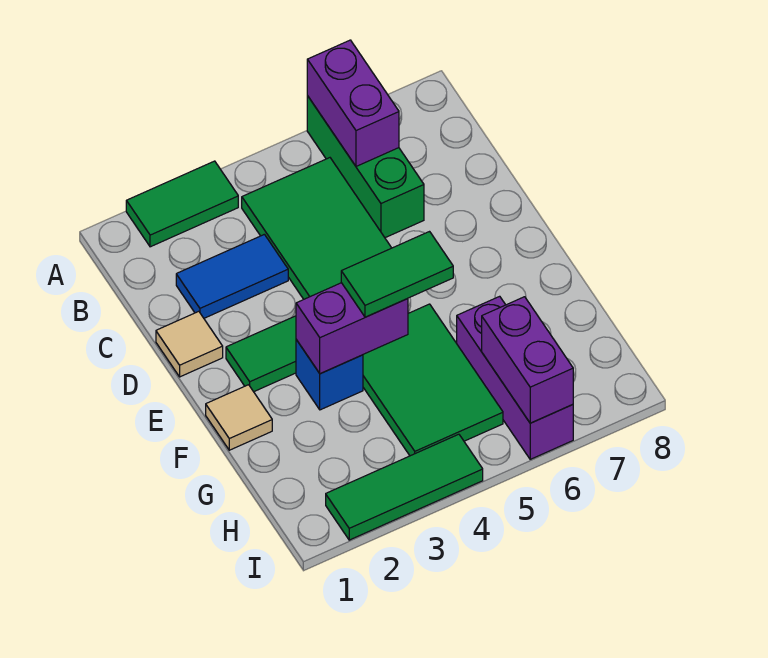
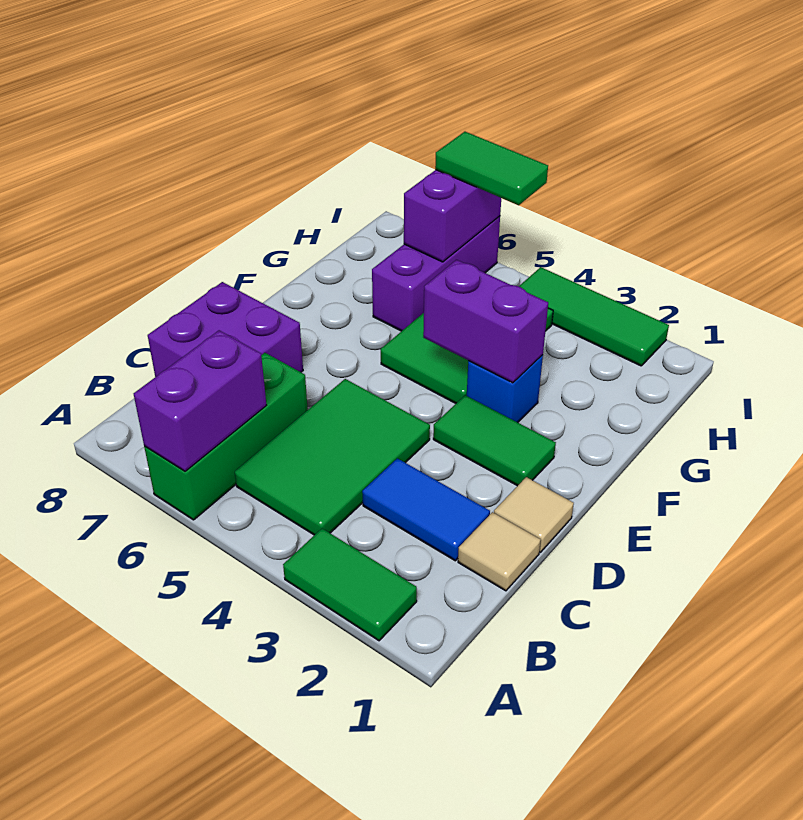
none -> purple brick C7:D8 level 1
tan tile F1 level 1 -> tan tile C1 level 1
green tile F4:F5 level 3 -> green tile I5:I6 level 3

